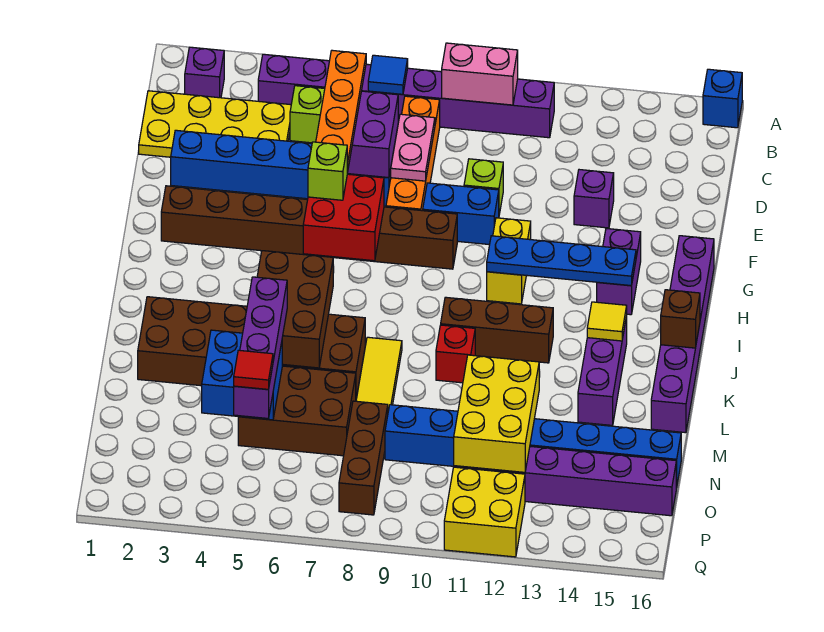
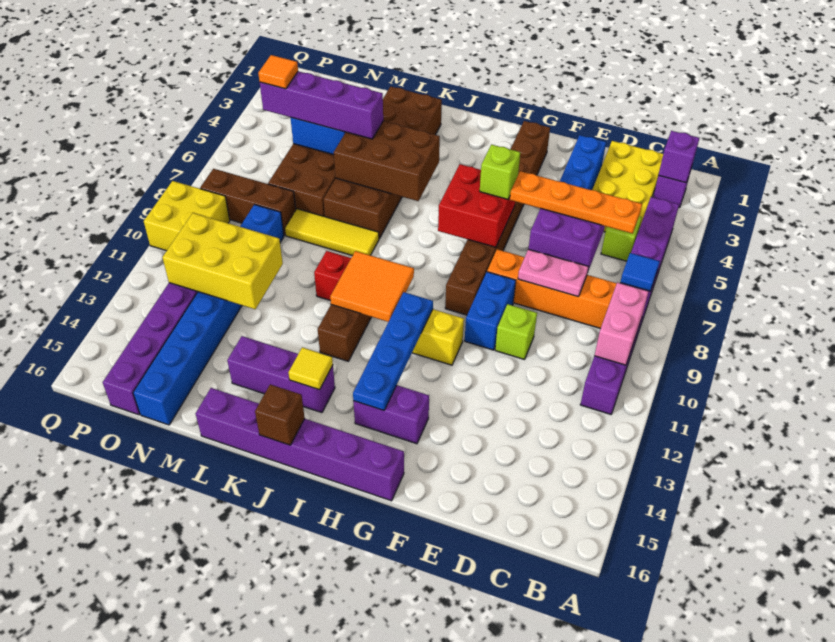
blue brick A16 level 1 -> none
purple brick E13 level 1 -> purple brick B2 level 2
none -> orange tile I10:J11 level 2
red tile O5 level 4 -> orange tile O5 level 4
yellow brick P11:Q12 level 1 -> yellow brick P9:Q10 level 1

